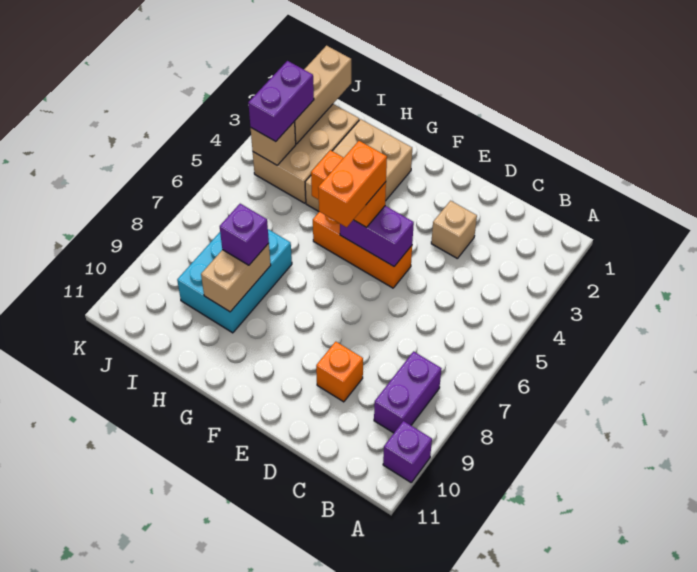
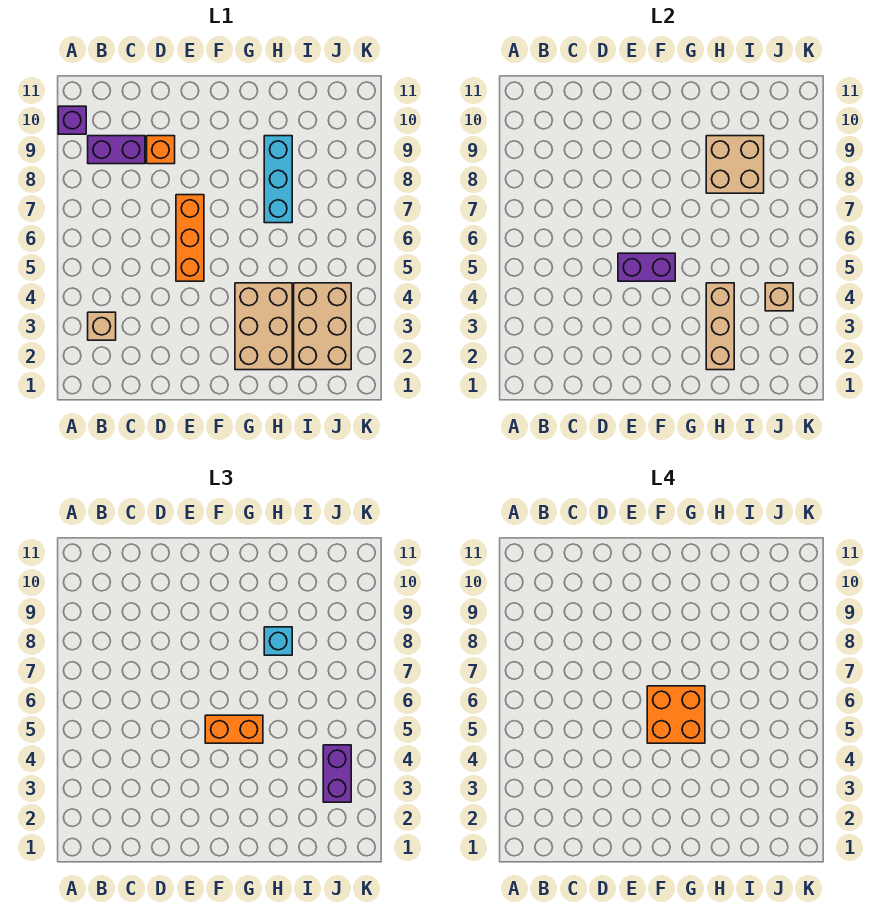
purple brick B8:B9 level 1 -> purple brick B9:C9 level 1
tan brick D3 level 1 -> tan brick B3 level 1
orange brick E5:G5 level 1 -> orange brick E5:E7 level 1
orange brick F5:F6 level 4 -> orange brick F5:G6 level 4
cyan brick H7:I9 level 1 -> cyan brick H7:H9 level 1
tan brick H8:H9 level 2 -> tan brick H8:I9 level 2
purple brick H8 level 3 -> cyan brick H8 level 3
tan brick J1:J3 level 2 -> tan brick H2:H4 level 2

